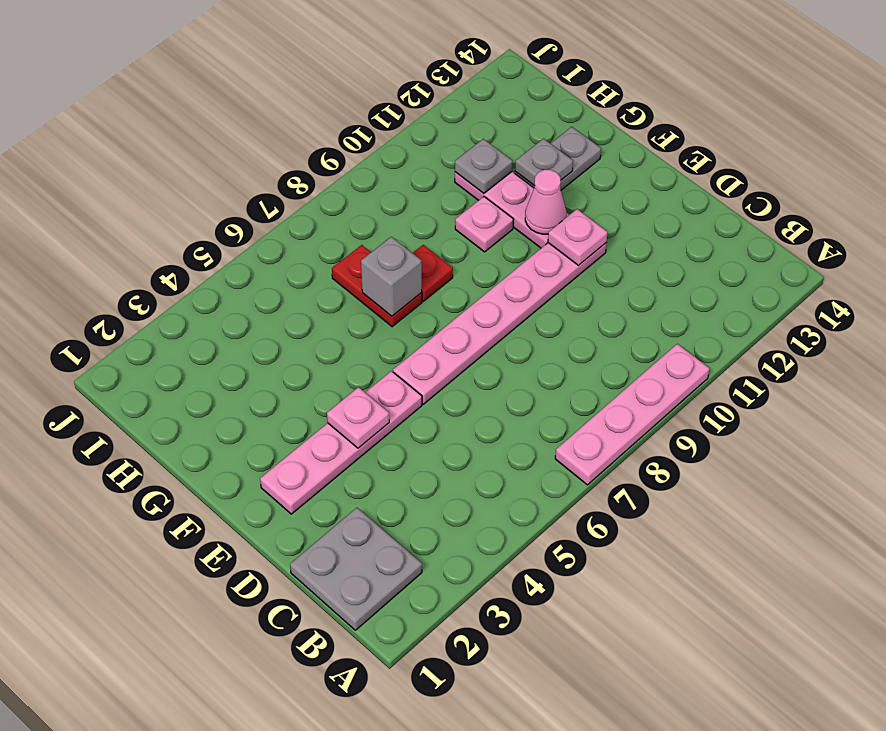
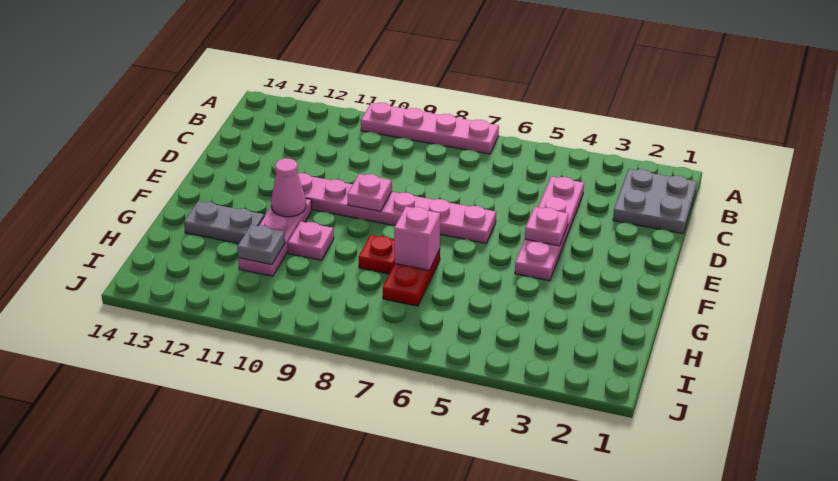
pink plate E2:E5 level 1 -> pink plate C4:F4 level 1
pink plate E11 level 2 -> pink plate E9 level 2
grey brick G7 level 2 -> pink brick G7 level 2
grey plate G12 level 2 -> none

